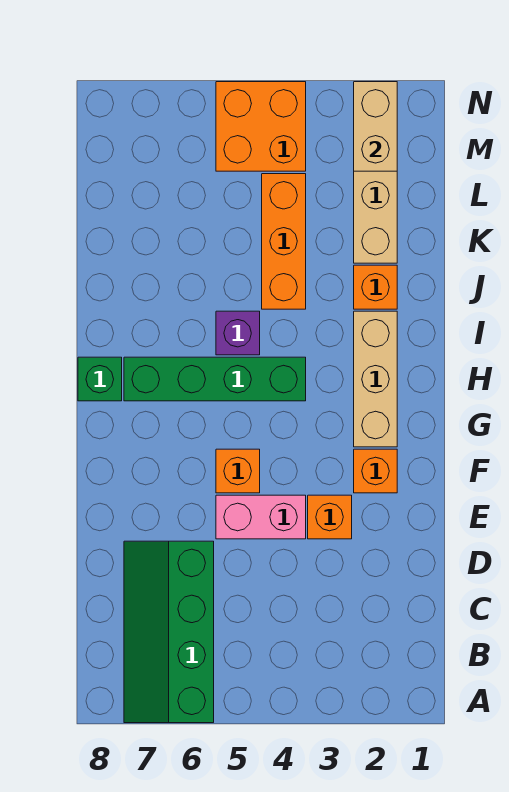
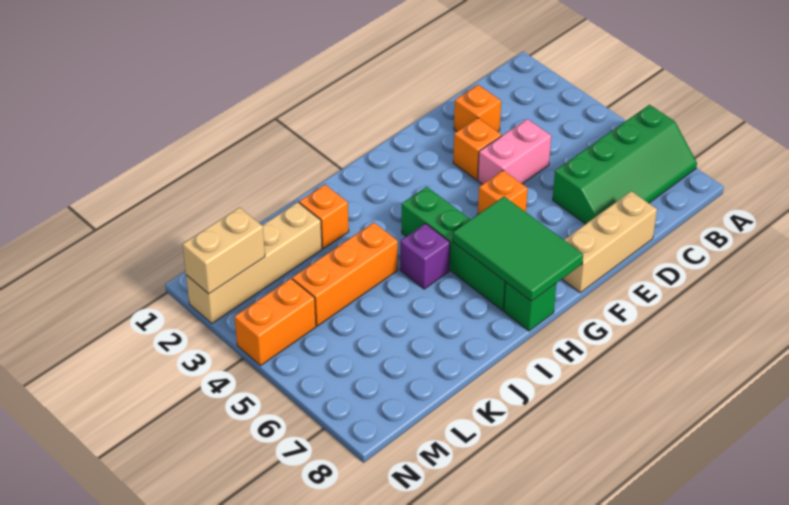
pink brick E4:E5 level 1 -> pink brick D4:E4 level 1
orange brick F2 level 1 -> orange brick D2 level 1
tan brick G2:I2 level 1 -> tan brick D8:F8 level 1
none -> green tile G6:H8 level 2
orange brick M4:N5 level 1 -> orange brick M4:N4 level 1

